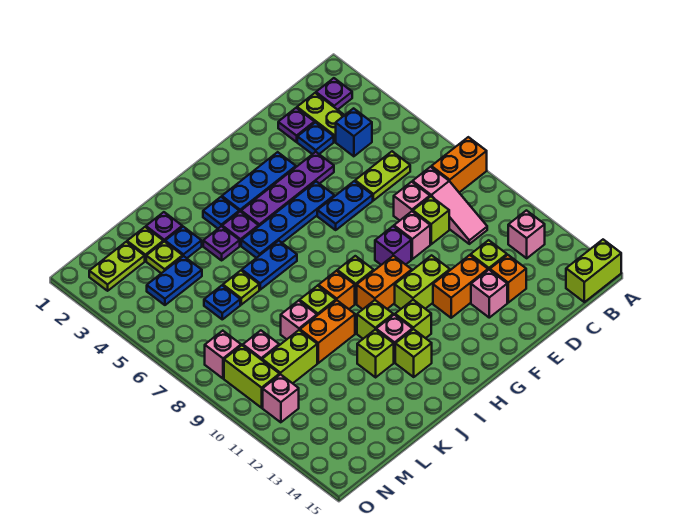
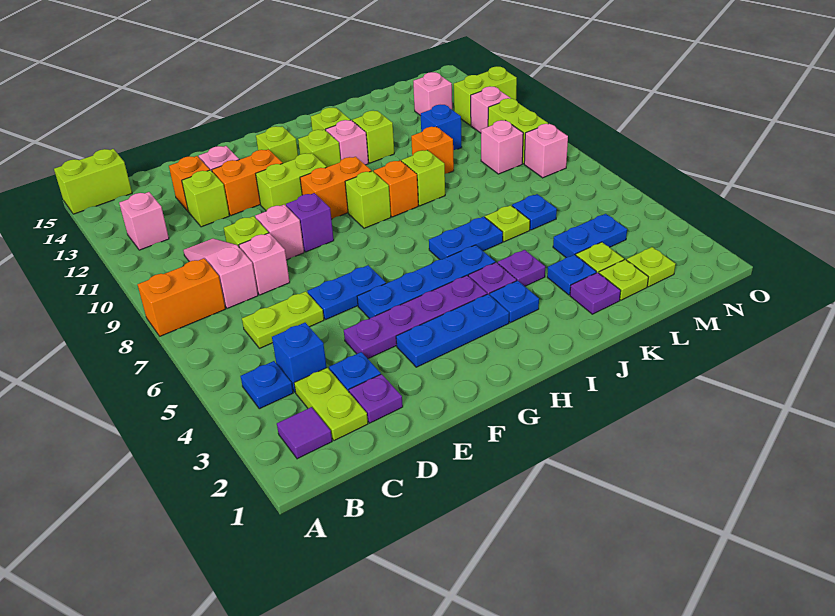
purple plate B2 level 1 -> purple tile B2 level 1
none -> blue plate B4 level 1
lime brick I11 level 1 -> lime brick G13 level 1
orange brick J10:K10 level 1 -> orange brick K10 level 1
pink brick K9 level 1 -> pink brick M13 level 1
lime brick L10:M10 level 1 -> lime brick N12:O12 level 1
none -> blue brick L11 level 1
lime plate M2:N2 level 1 -> lime plate M2 level 1

